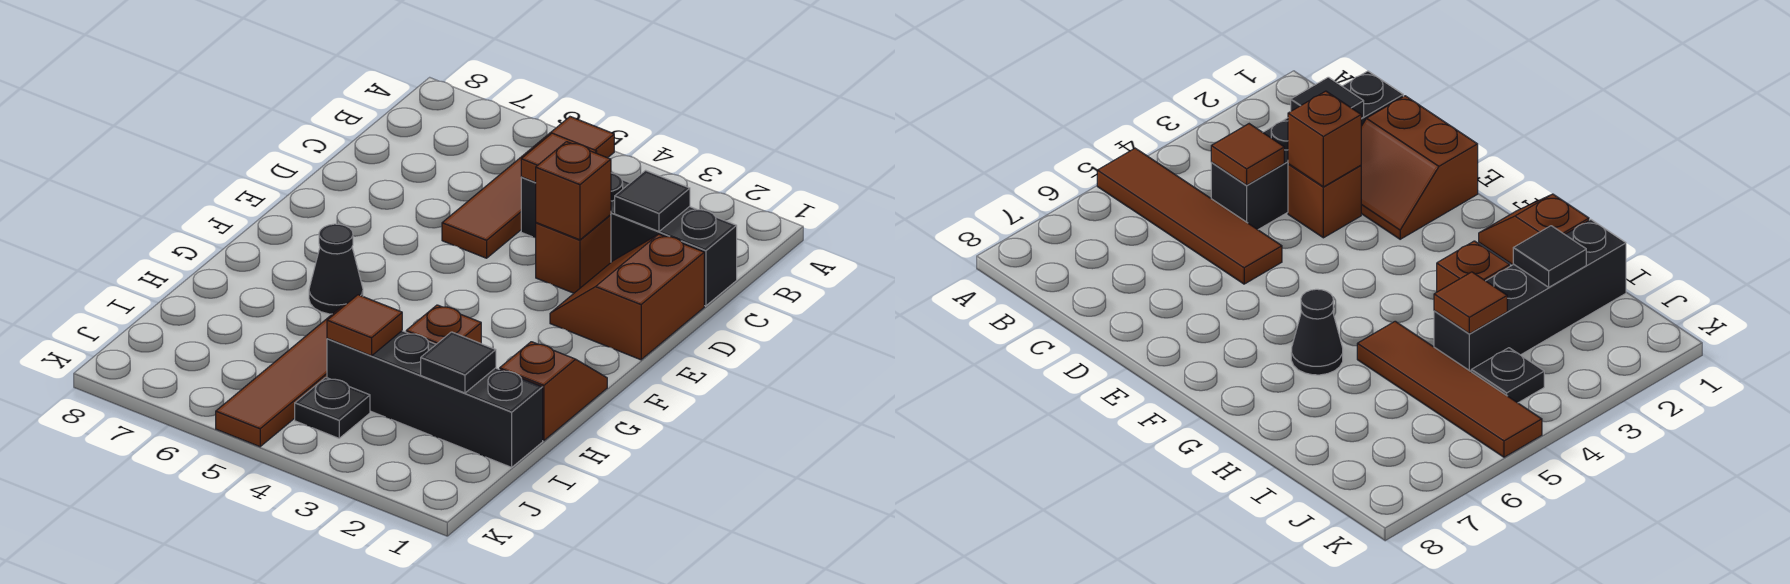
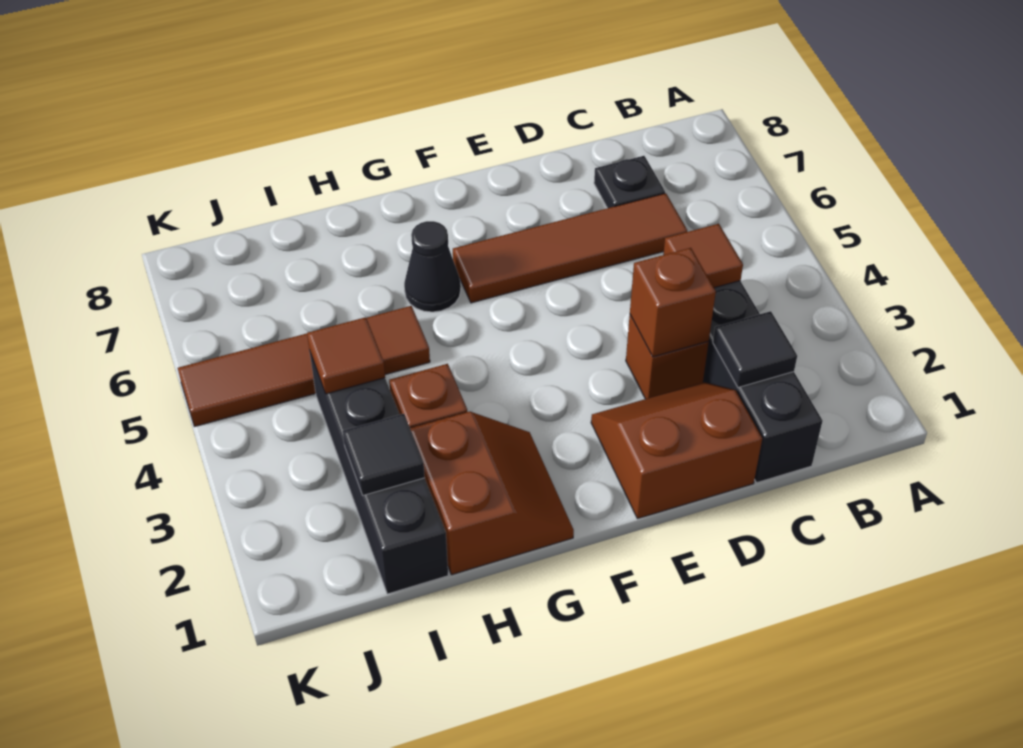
brown tile A5:D5 level 1 -> brown tile C6:F6 level 1
brown slope G1:H1 level 1 top H -> brown slope G1:H2 level 1 top H
black plate J4 level 1 -> black plate C7 level 1

